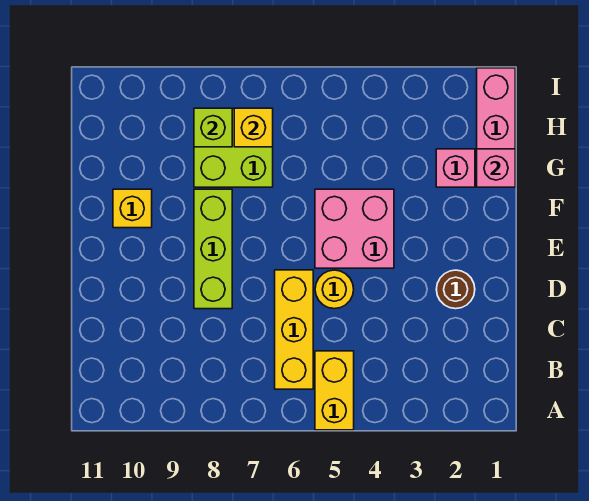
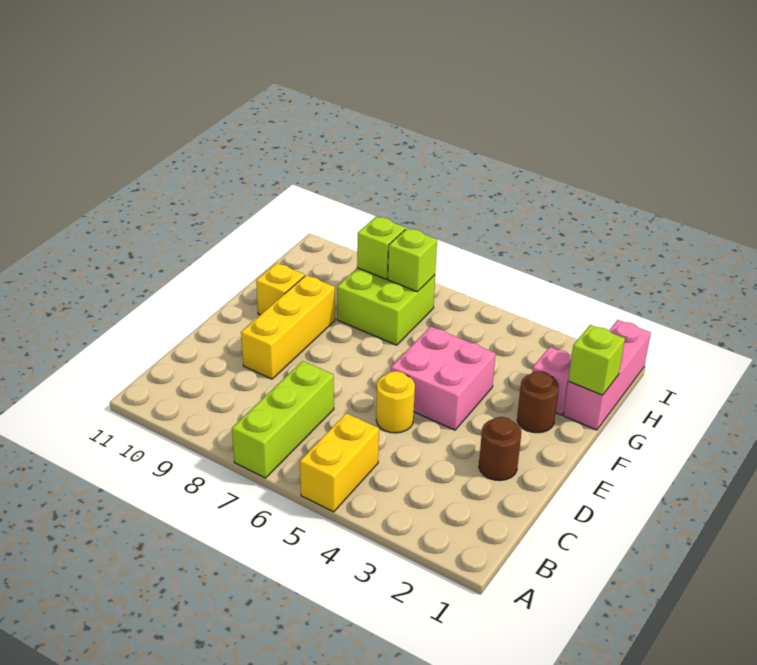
yellow brick B6:D6 level 1 -> yellow brick D9:F9 level 1
lime brick D8:F8 level 1 -> lime brick A7:C7 level 1
none -> brown round brick F2 level 1
pink brick G1 level 2 -> lime brick G1 level 2
yellow brick H7 level 2 -> lime brick H7 level 2

